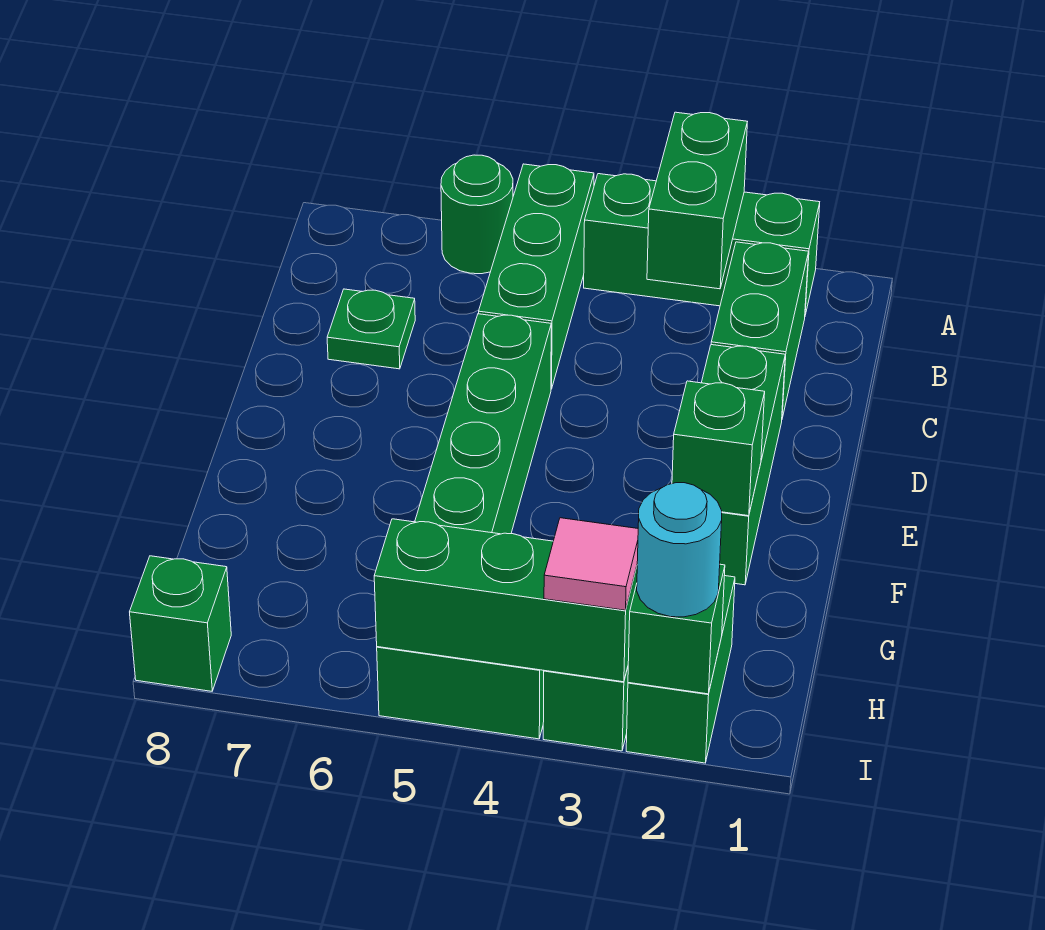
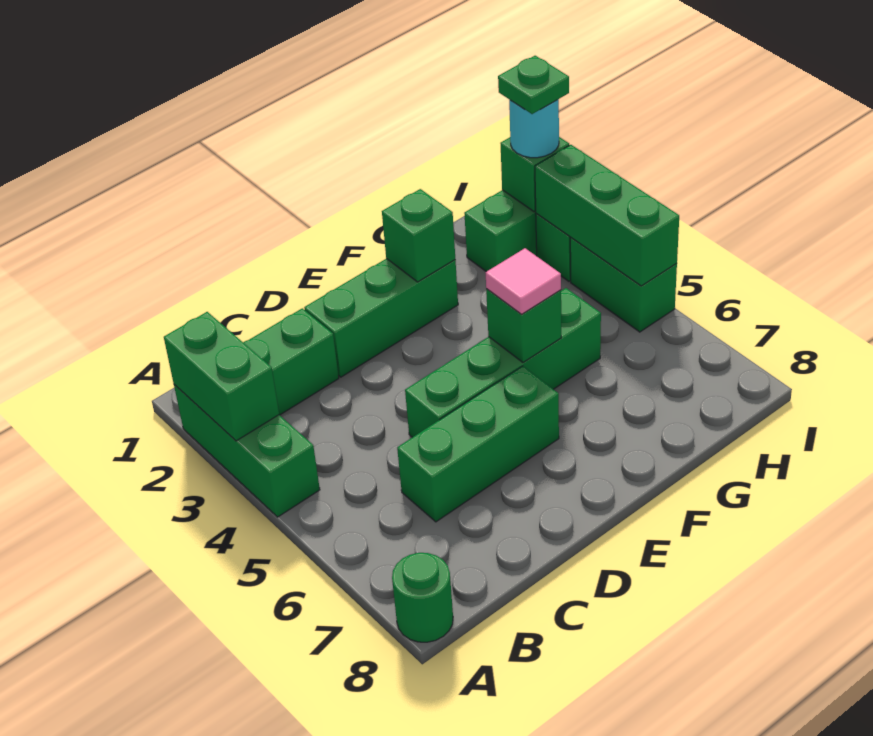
green brick A3:B3 level 2 -> green brick A2:A3 level 2
green brick A5:C5 level 1 -> green brick C6:E6 level 1
green round brick A6 level 1 -> green round brick A8 level 1
green plate C7 level 1 -> green plate I2 level 4
pink tile I3 level 3 -> pink tile F5 level 3
green brick I8 level 1 -> green brick F5 level 2

